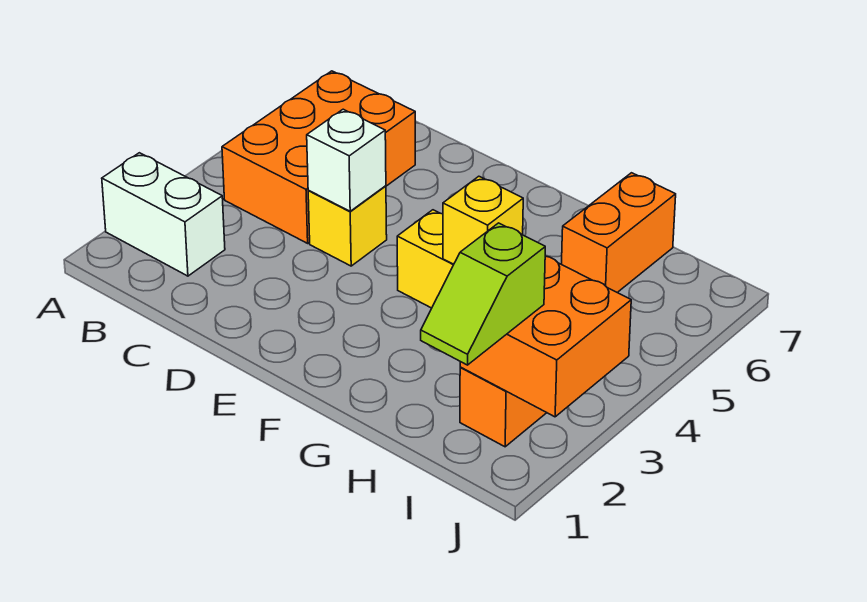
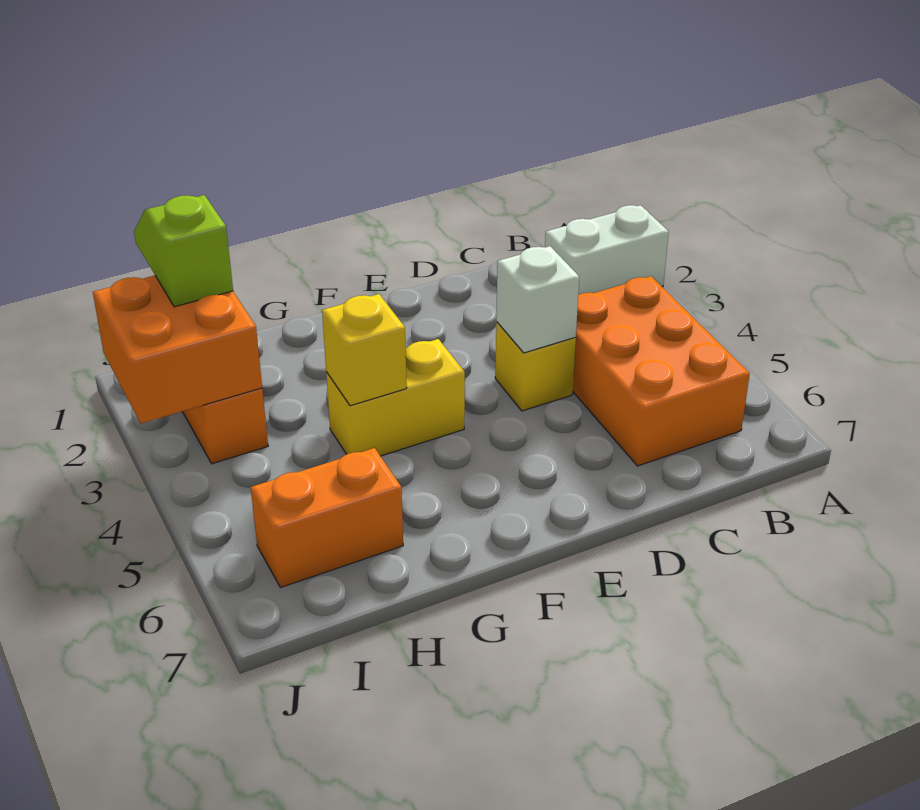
orange brick H6:H7 level 1 -> orange brick H6:I6 level 1

